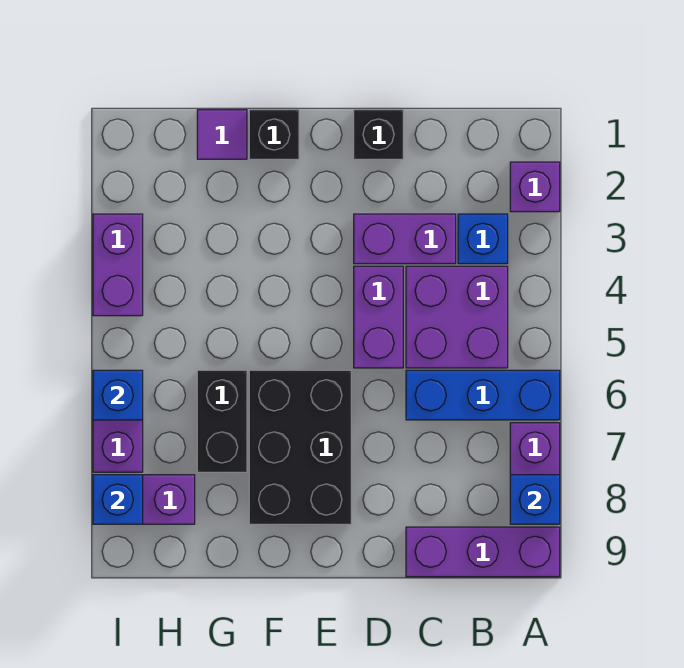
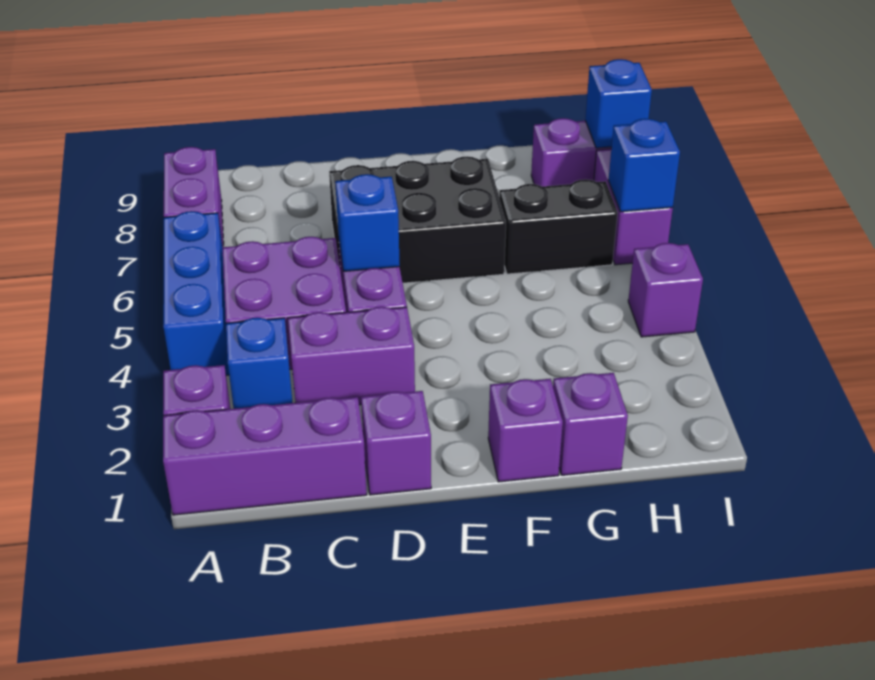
blue brick A6:C6 level 1 -> blue brick A4:A6 level 1
blue brick A8 level 2 -> blue brick D5 level 2
purple brick A9:C9 level 1 -> purple brick A1:C1 level 1
black brick D1 level 1 -> purple brick D1 level 1
black brick E6:F8 level 1 -> black brick D6:F7 level 1
black brick F1 level 1 -> purple brick F1 level 1
purple tile G1 level 1 -> purple brick G1 level 1
black brick G6:G7 level 1 -> black brick G6:H6 level 1
purple brick I3:I4 level 1 -> purple brick I4 level 1

